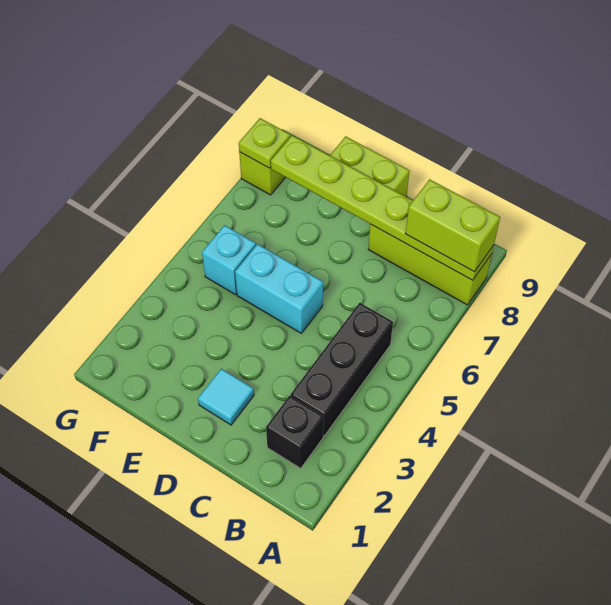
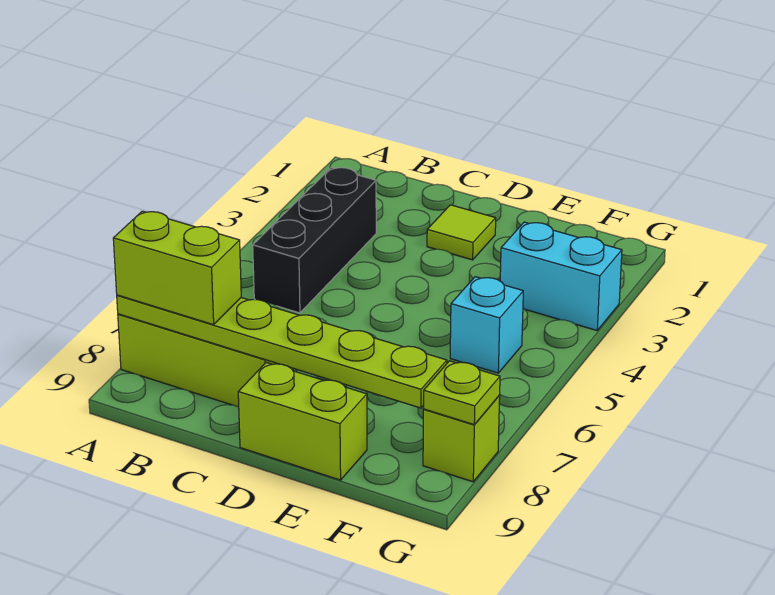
black brick B2 level 1 -> none
cyan tile D2 level 1 -> lime tile D2 level 1
cyan brick D5:E5 level 1 -> cyan brick F3:G3 level 1

